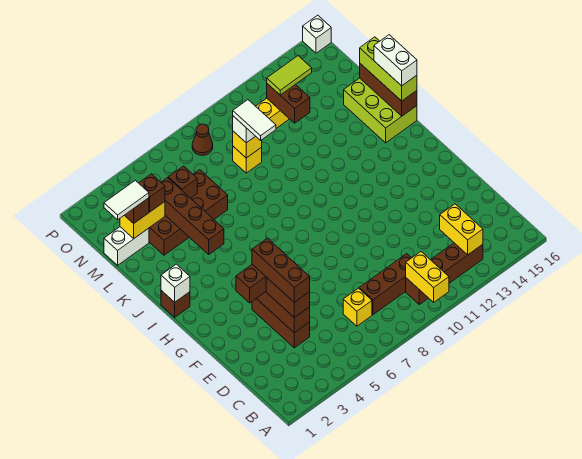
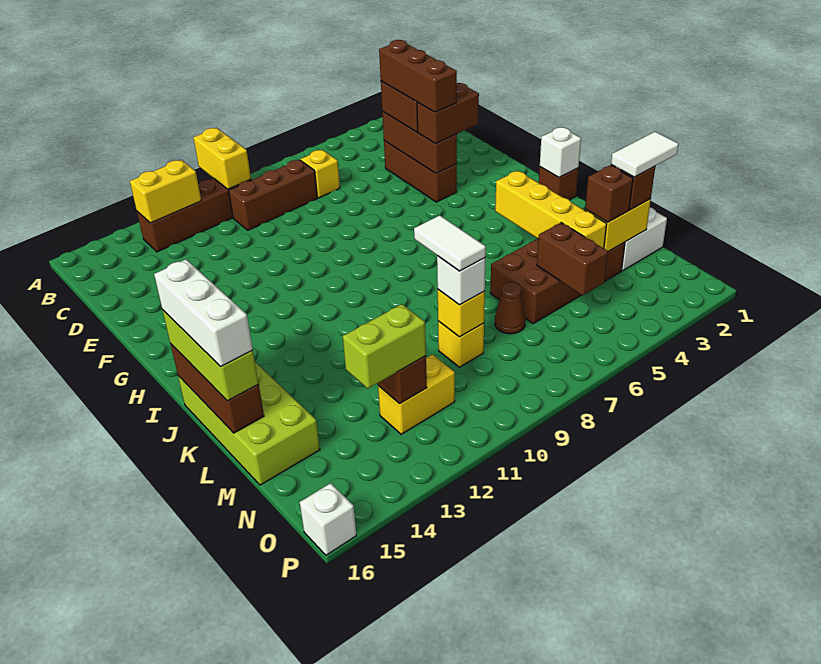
yellow brick B13:C13 level 2 -> yellow brick B12:B13 level 2
brown brick J4:M4 level 2 -> yellow brick J4:M4 level 2
lime brick J15:L16 level 1 -> lime brick J15:M16 level 1
white brick J16:K16 level 4 -> white brick J16:L16 level 4
brown brick M5 level 2 -> brown brick M5:N5 level 2
lime tile N12:N13 level 3 -> lime brick N12:N13 level 3
brown cone O8 level 1 -> brown cone M7 level 1

